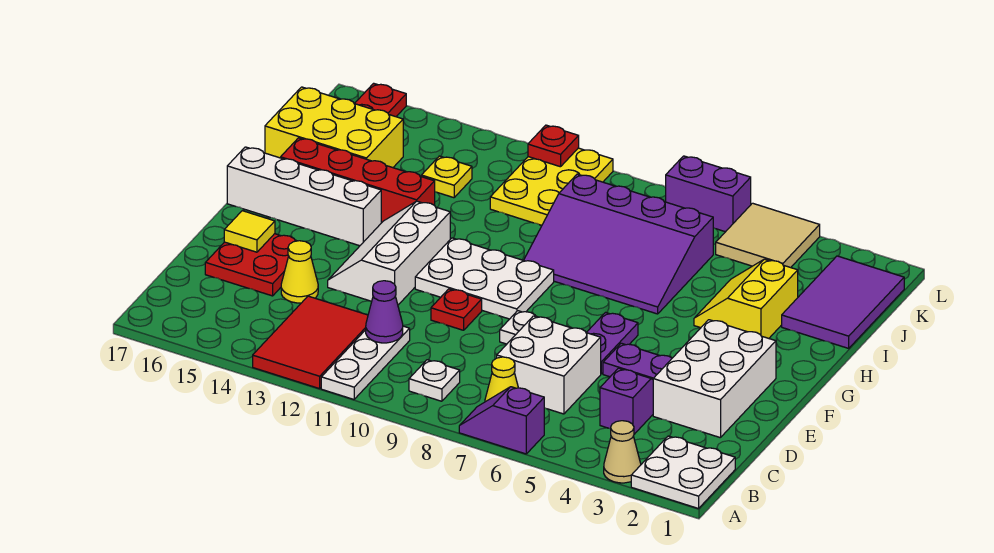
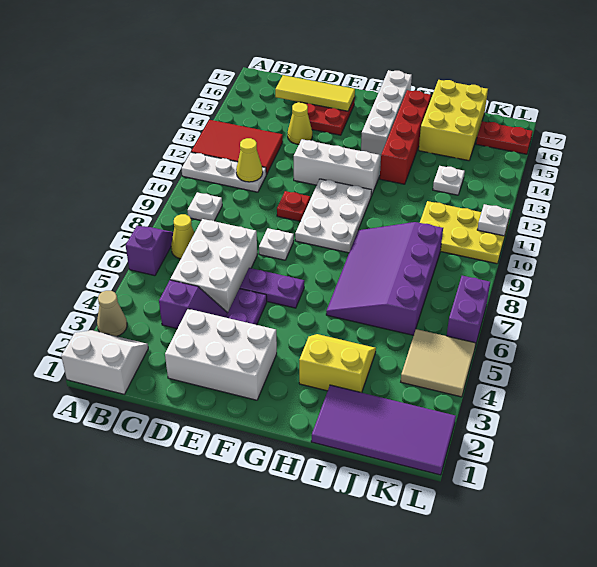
white plate A1:B2 level 1 -> white slope A1:B2 level 1 top 1
white brick C6:D7 level 1 -> white brick C5:D7 level 1
purple cone C11 level 2 -> yellow cone C11 level 2
yellow tile E16 level 2 -> yellow tile C16:E16 level 2
purple tile I1:K2 level 1 -> purple tile I1:L2 level 1
yellow plate J13 level 1 -> white plate J13 level 1
red plate L11 level 2 -> white plate L11 level 2

